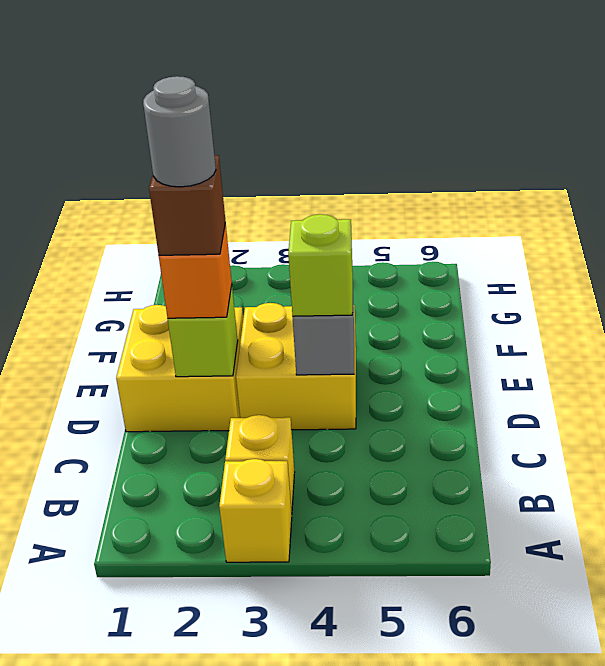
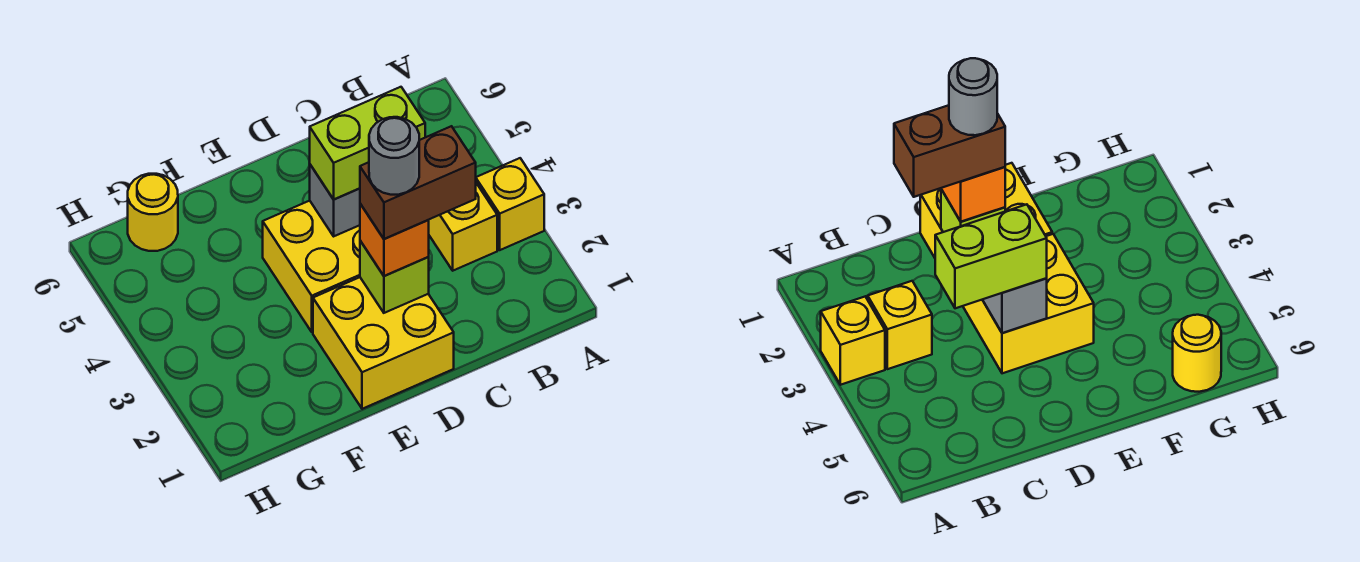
brown brick D2 level 4 -> brown brick C2:D2 level 4
lime brick D4 level 3 -> lime brick C4:D4 level 3
none -> yellow round brick G6 level 1

